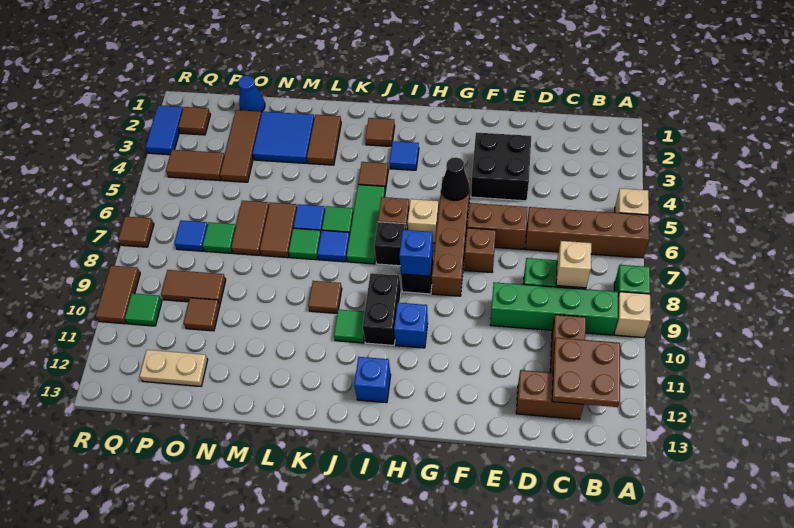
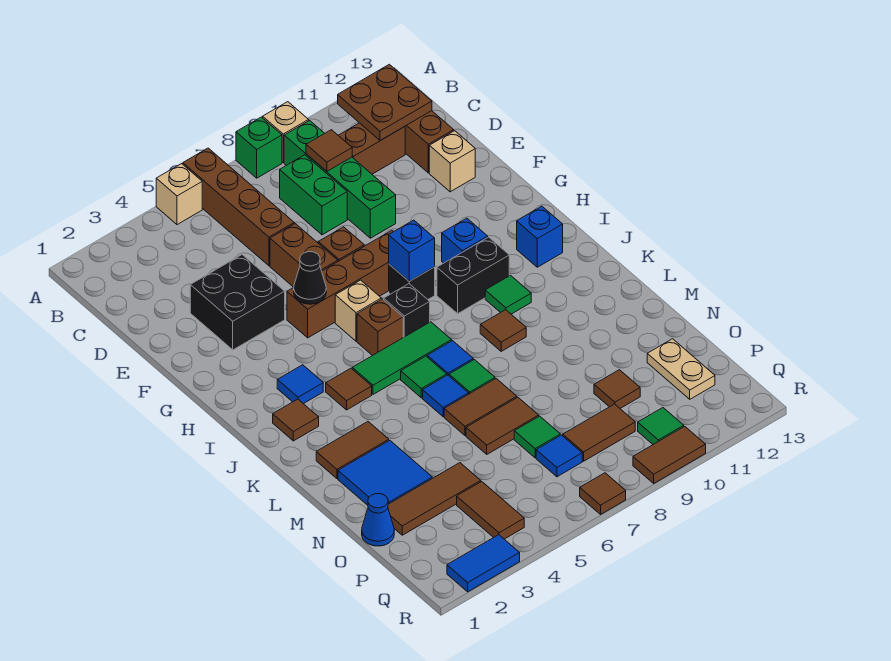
tan brick C8 level 2 -> tan brick E12 level 1
brown tile O9:P9 level 1 -> brown tile P8:P9 level 1
brown tile Q2 level 1 -> brown tile C9 level 2

